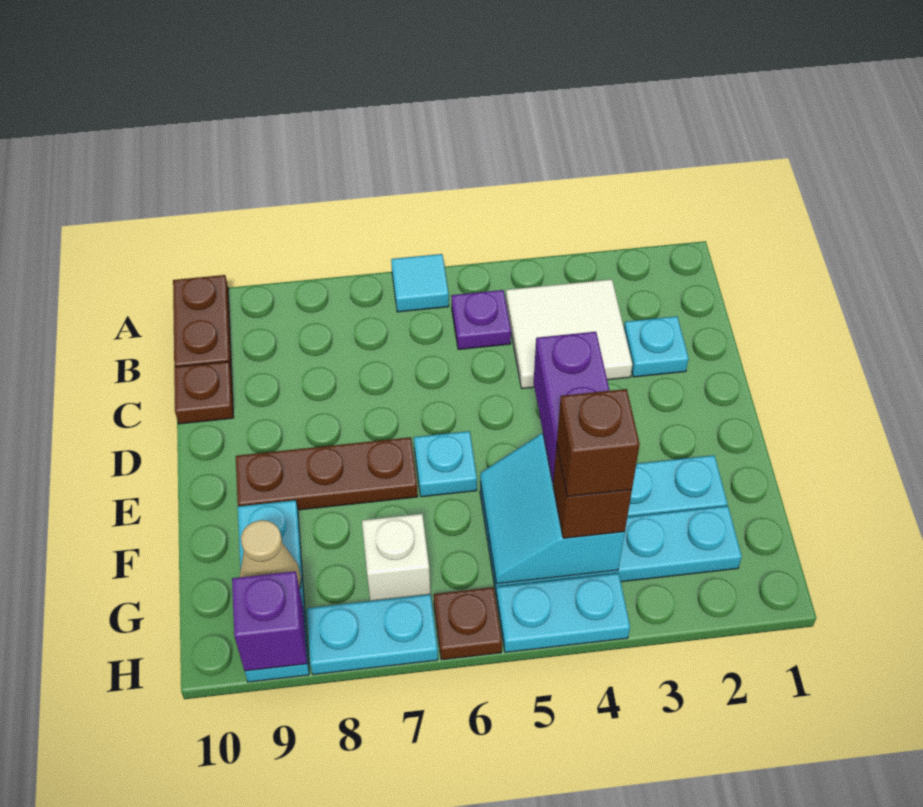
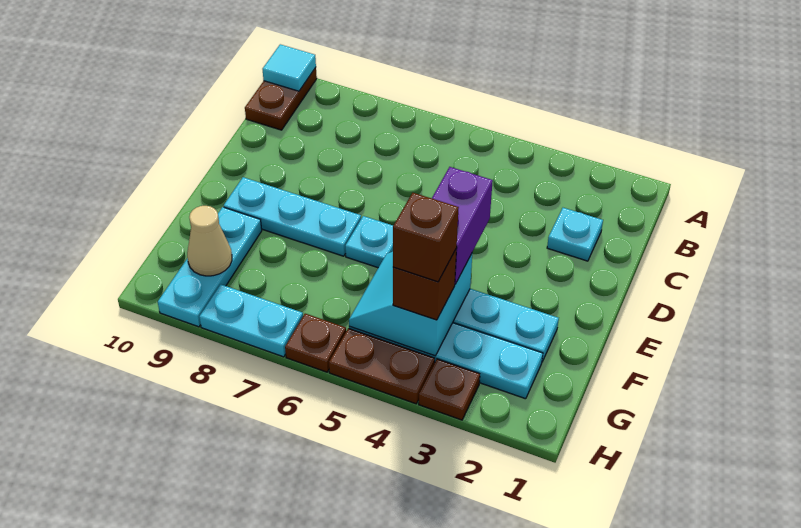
cyan tile A6 level 1 -> cyan tile A10 level 2
white tile B3:C4 level 1 -> none
purple plate B5 level 1 -> none
brown plate C10 level 1 -> brown plate H3 level 1
brown plate E7:E9 level 1 -> cyan plate E7:E9 level 1
white brick G7 level 1 -> none
cyan plate H4:H5 level 1 -> brown plate H4:H5 level 1
purple brick H9 level 2 -> none

